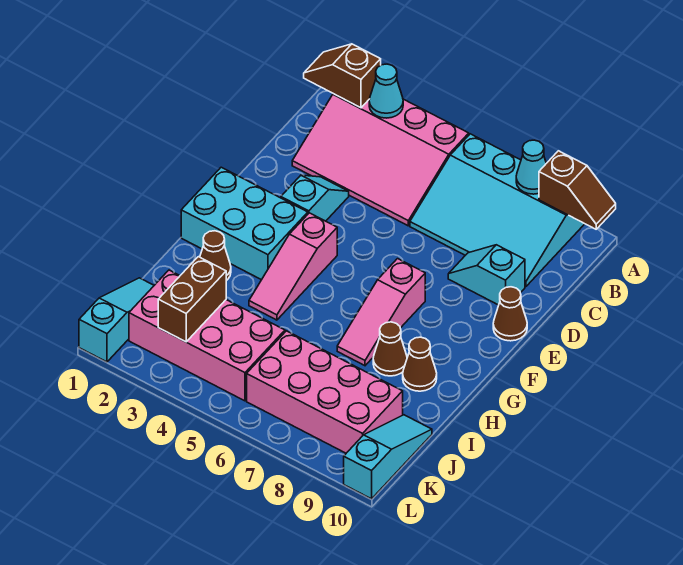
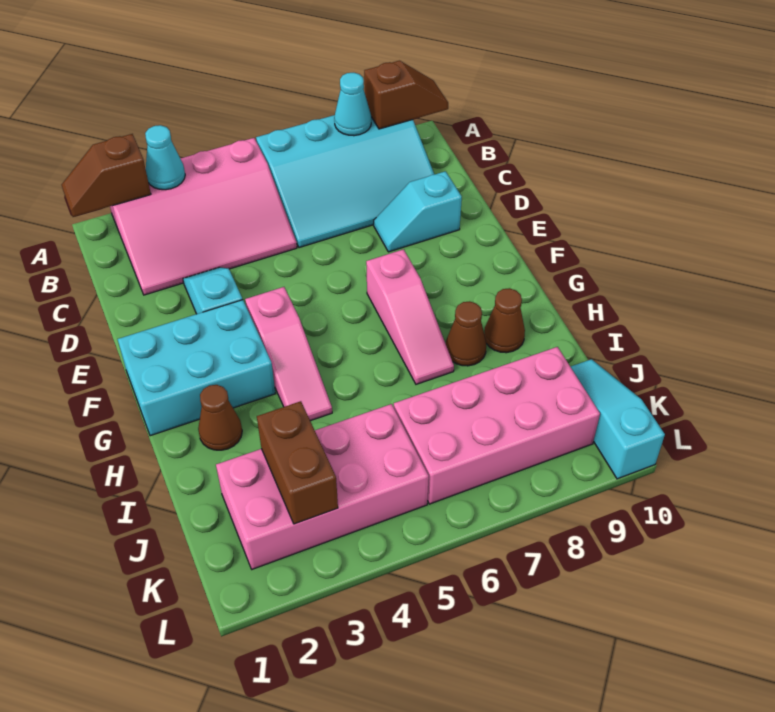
brown cone E10 level 1 -> none
cyan slope J1:L1 level 1 top L -> none

